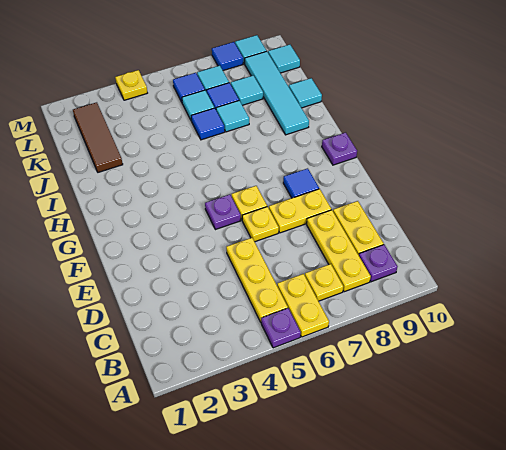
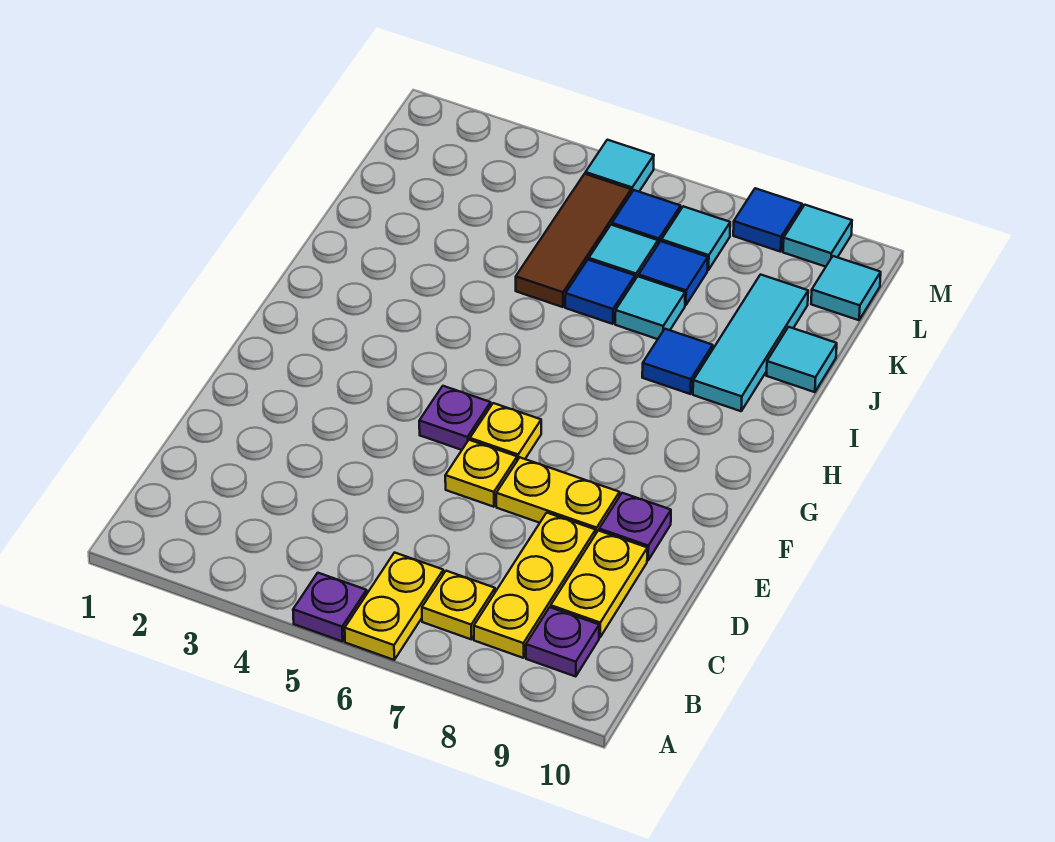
yellow plate B5:D5 level 1 -> none
blue tile F8 level 1 -> blue tile I8 level 1
purple plate G10 level 1 -> purple plate E9 level 1
cyan tile I9:L9 level 1 -> cyan tile I9:K9 level 1
brown tile J2:L2 level 1 -> brown tile J5:L5 level 1
cyan tile K8 level 1 -> cyan tile M5 level 1
yellow plate M4 level 1 -> none

